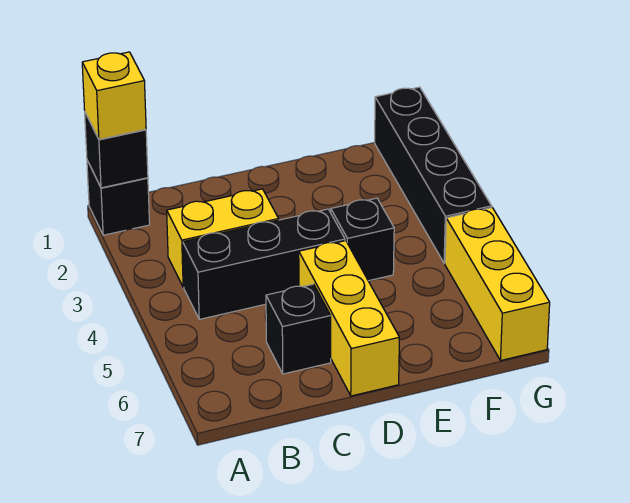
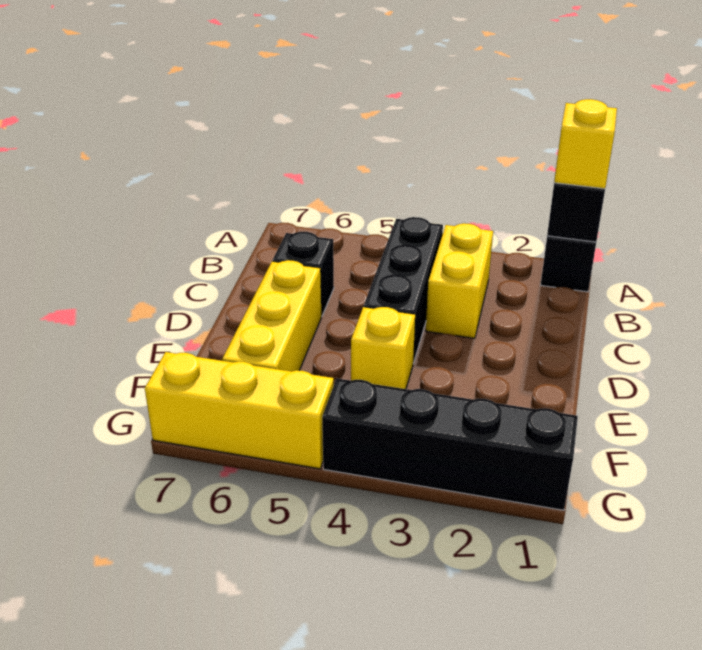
yellow brick D5:D7 level 1 -> yellow brick D6:F6 level 1
black brick E4 level 1 -> yellow brick E4 level 1

